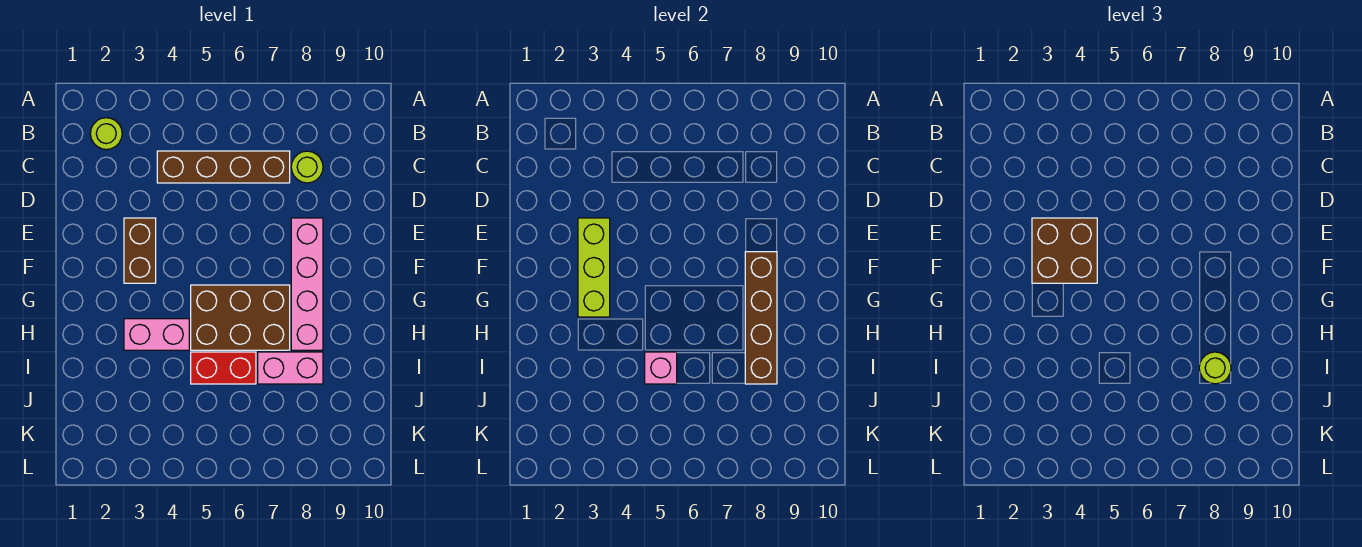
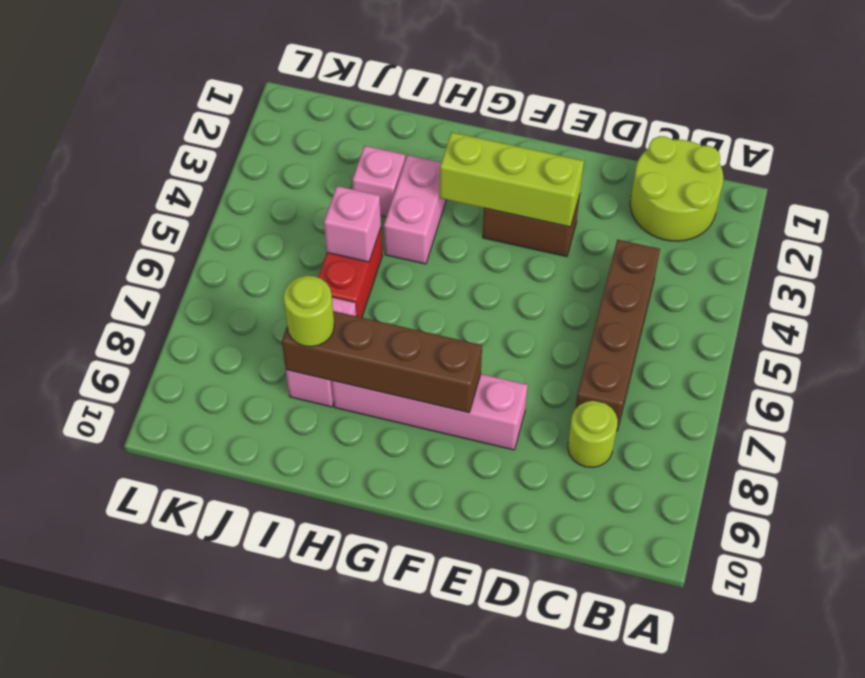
lime round brick B2 level 1 -> lime round brick B1:C2 level 1
brown brick E3:F4 level 3 -> none
brown brick G5:H7 level 1 -> none
none -> pink brick I3 level 1

